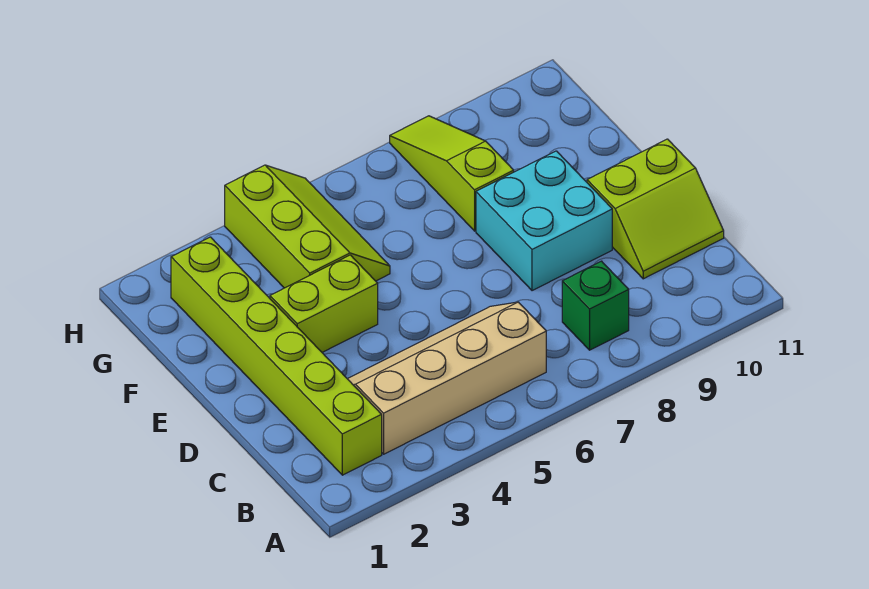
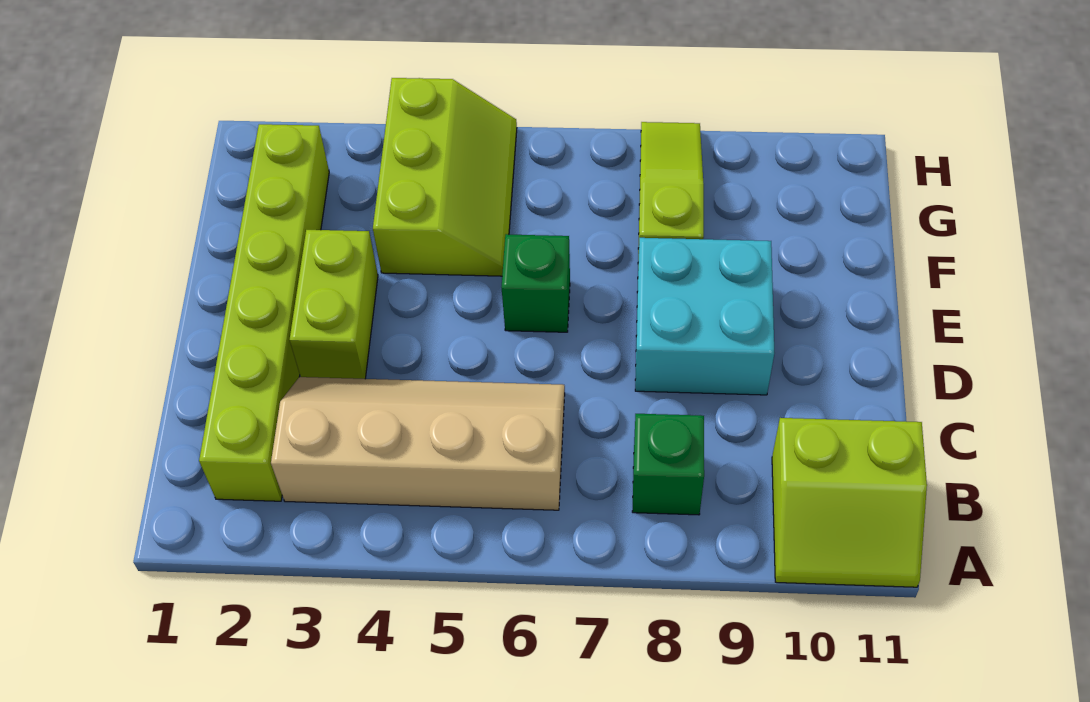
lime slope C10:D11 level 1 top D -> lime slope A10:B11 level 1 top B
lime brick E3:E4 level 1 -> lime brick D3:E3 level 1
none -> green brick E6 level 1

